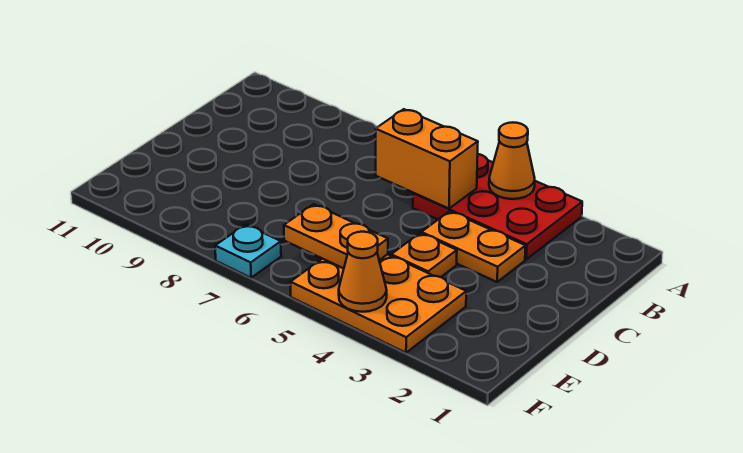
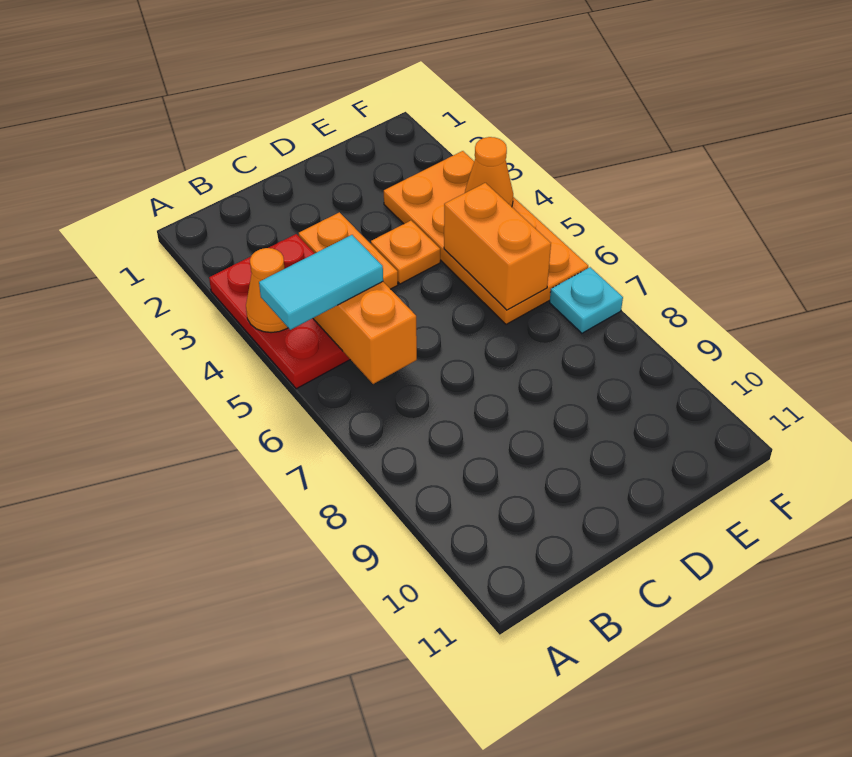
none -> cyan tile A5:B5 level 3
orange plate E3:F5 level 1 -> orange plate E3:F6 level 1
orange plate E5:E6 level 2 -> orange brick E5:E6 level 2

